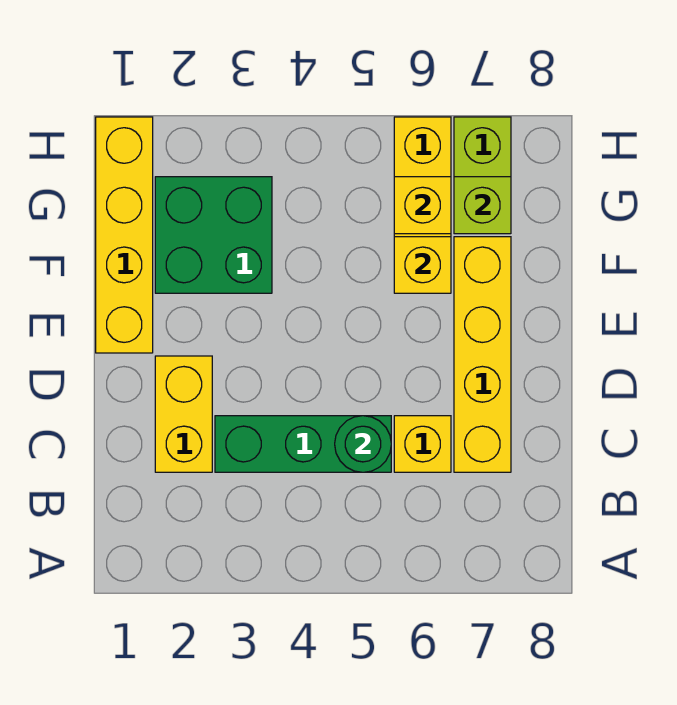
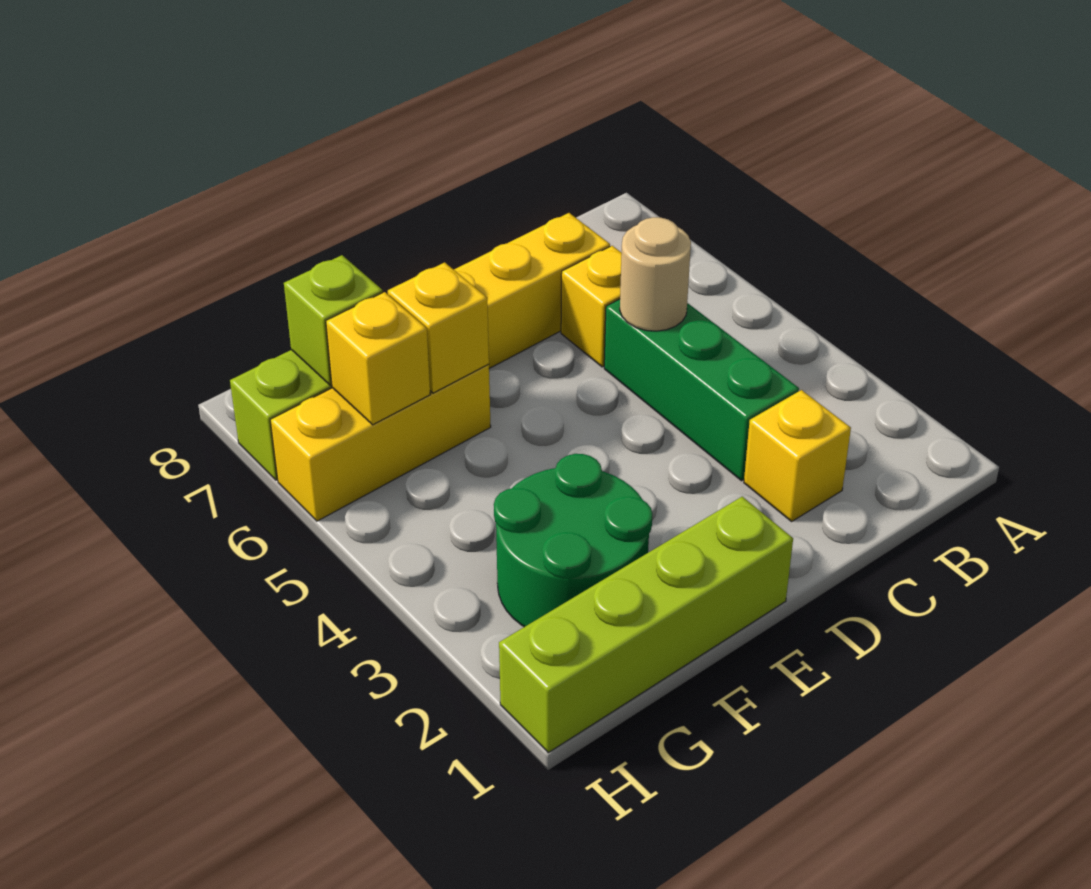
yellow brick C2:D2 level 1 -> yellow brick C2 level 1
green round brick C5 level 2 -> tan round brick C5 level 2
yellow brick E1:H1 level 1 -> lime brick E1:H1 level 1
green brick F2:G3 level 1 -> green round brick F2:G3 level 1

